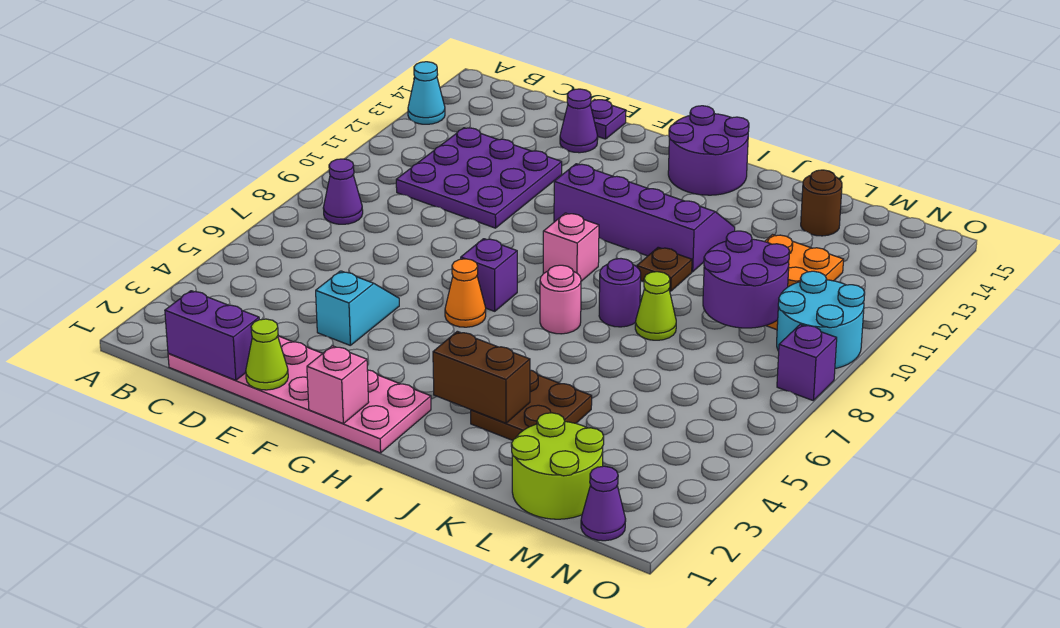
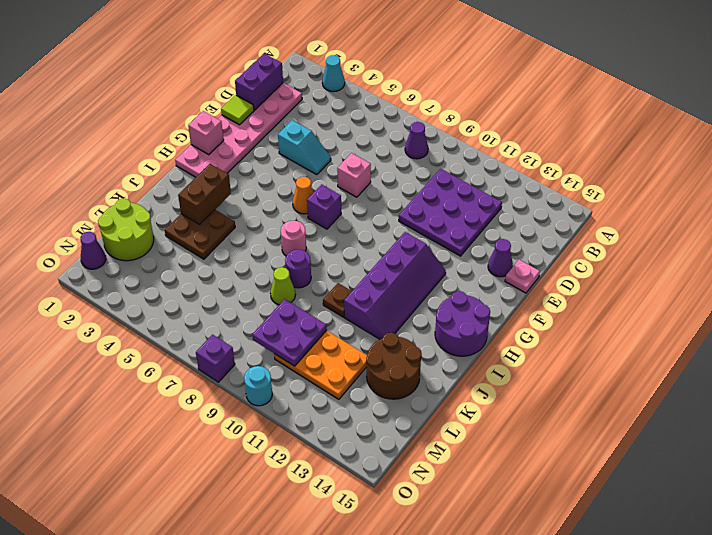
cyan cone A13 level 1 -> cyan cone A3 level 1
lime cone E1 level 2 -> lime tile E1 level 2
purple plate E15 level 1 -> pink plate E15 level 1
pink brick H9 level 1 -> pink brick E7 level 1
purple round brick L9:M10 level 2 -> purple plate L9:M10 level 2
brown round brick L14 level 1 -> brown round brick K13:L14 level 1
cyan round brick N9:O10 level 1 -> cyan round brick O10 level 1

